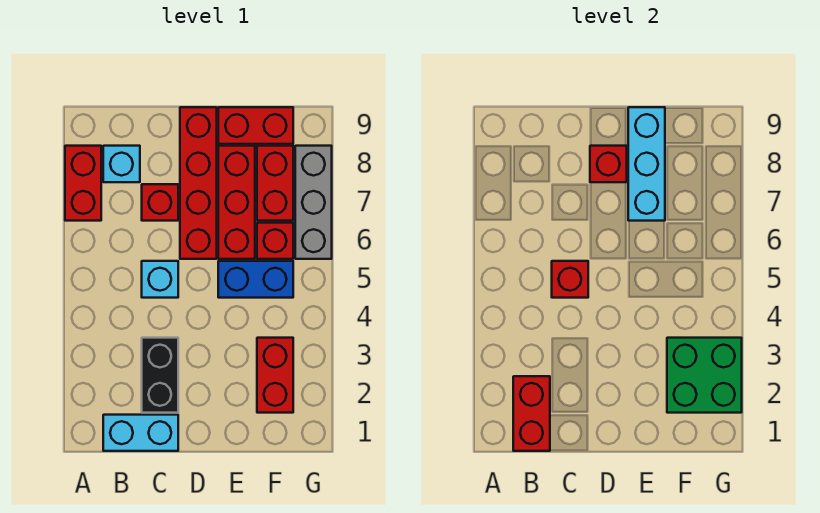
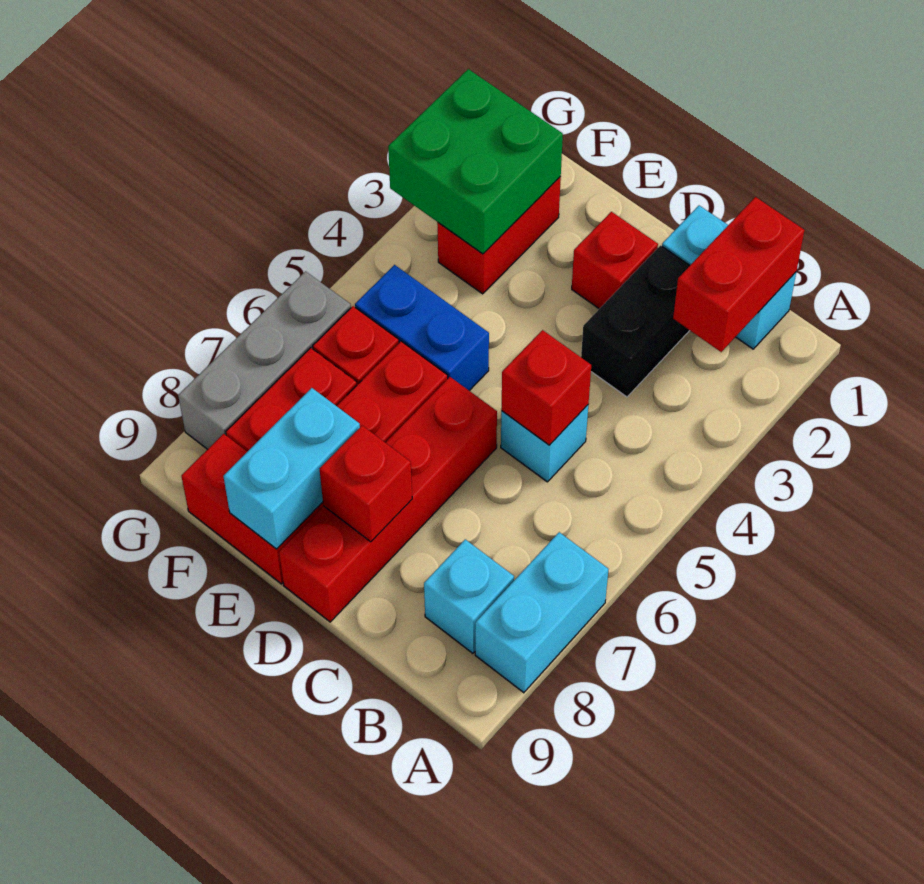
red brick A7:A8 level 1 -> cyan brick A7:A8 level 1
red brick C7 level 1 -> red brick D2 level 1
cyan brick E7:E9 level 2 -> cyan brick E8:E9 level 2

